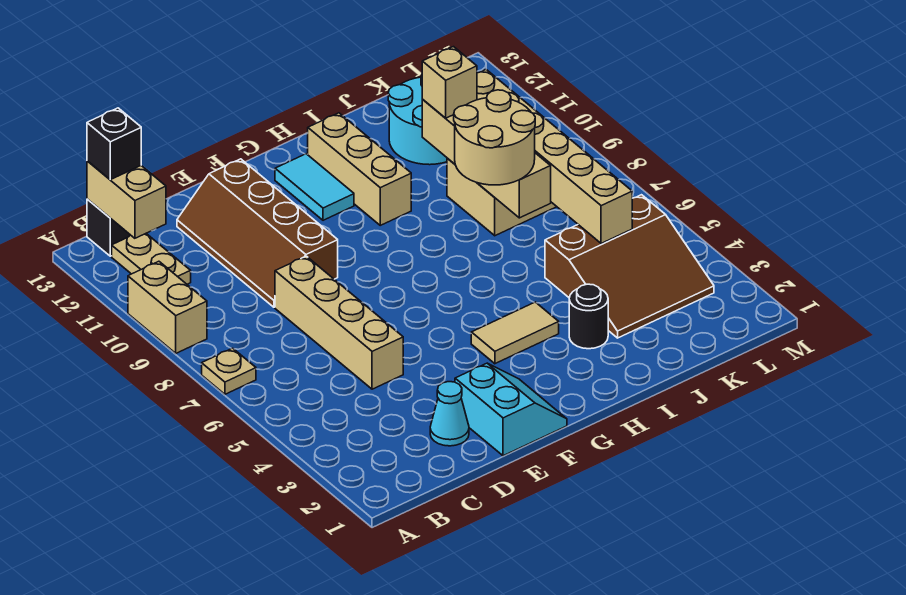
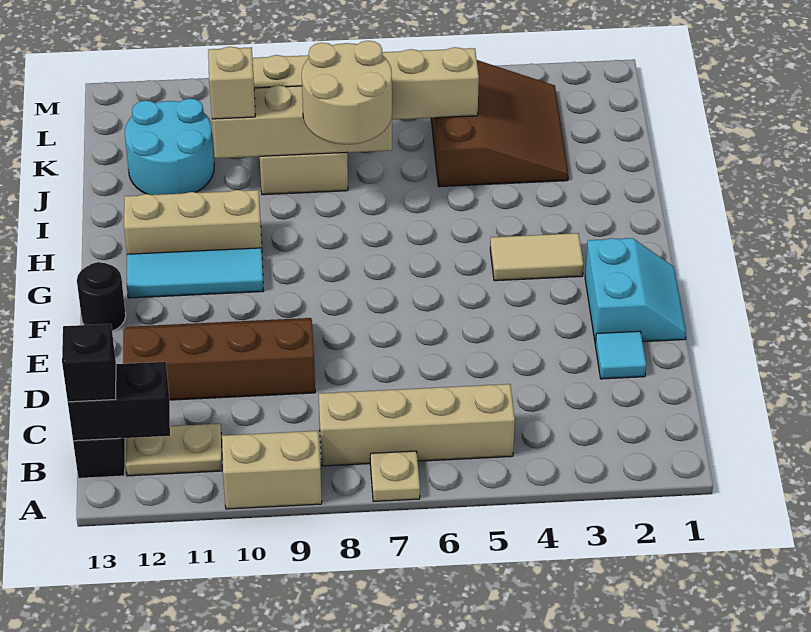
tan brick B12:B13 level 2 -> black brick B12:B13 level 2
cyan cone D2 level 1 -> cyan tile D2 level 1
tan brick D5:D8 level 1 -> tan brick B5:B8 level 1
brown slope D9:E12 level 1 top E -> brown slope D9:E12 level 1 top D
cyan slope E1:F2 level 1 top E -> cyan slope E1:F2 level 1 top 2
tan tile G4:H4 level 1 -> tan tile G3:G4 level 1
cyan tile G11:G12 level 1 -> cyan tile G10:G12 level 1
black round brick I3 level 1 -> black round brick F13 level 1

